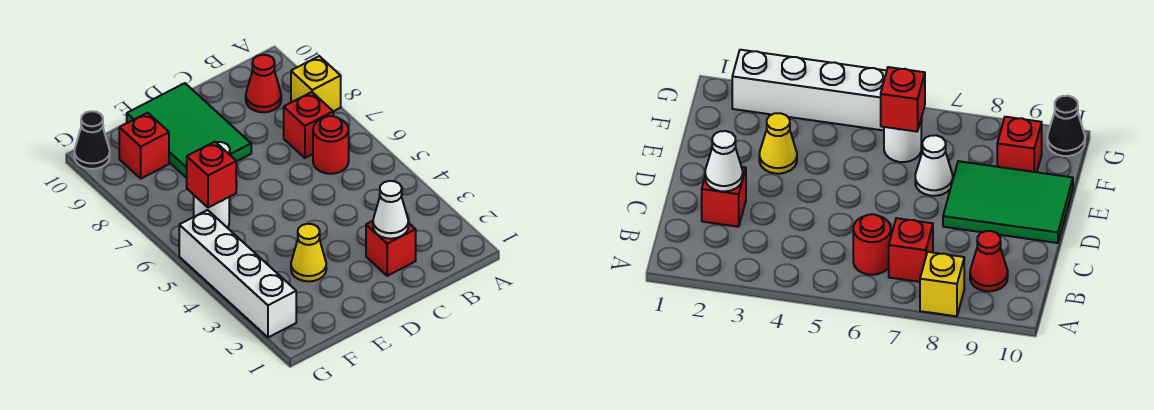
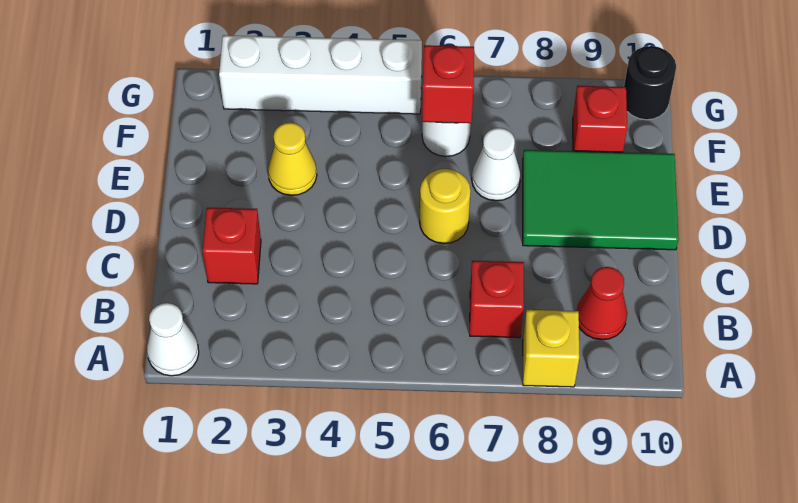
red round brick B6 level 1 -> none
white cone C2 level 2 -> white cone A1 level 1
none -> yellow round brick D6 level 1
black cone G10 level 1 -> black round brick G10 level 1

